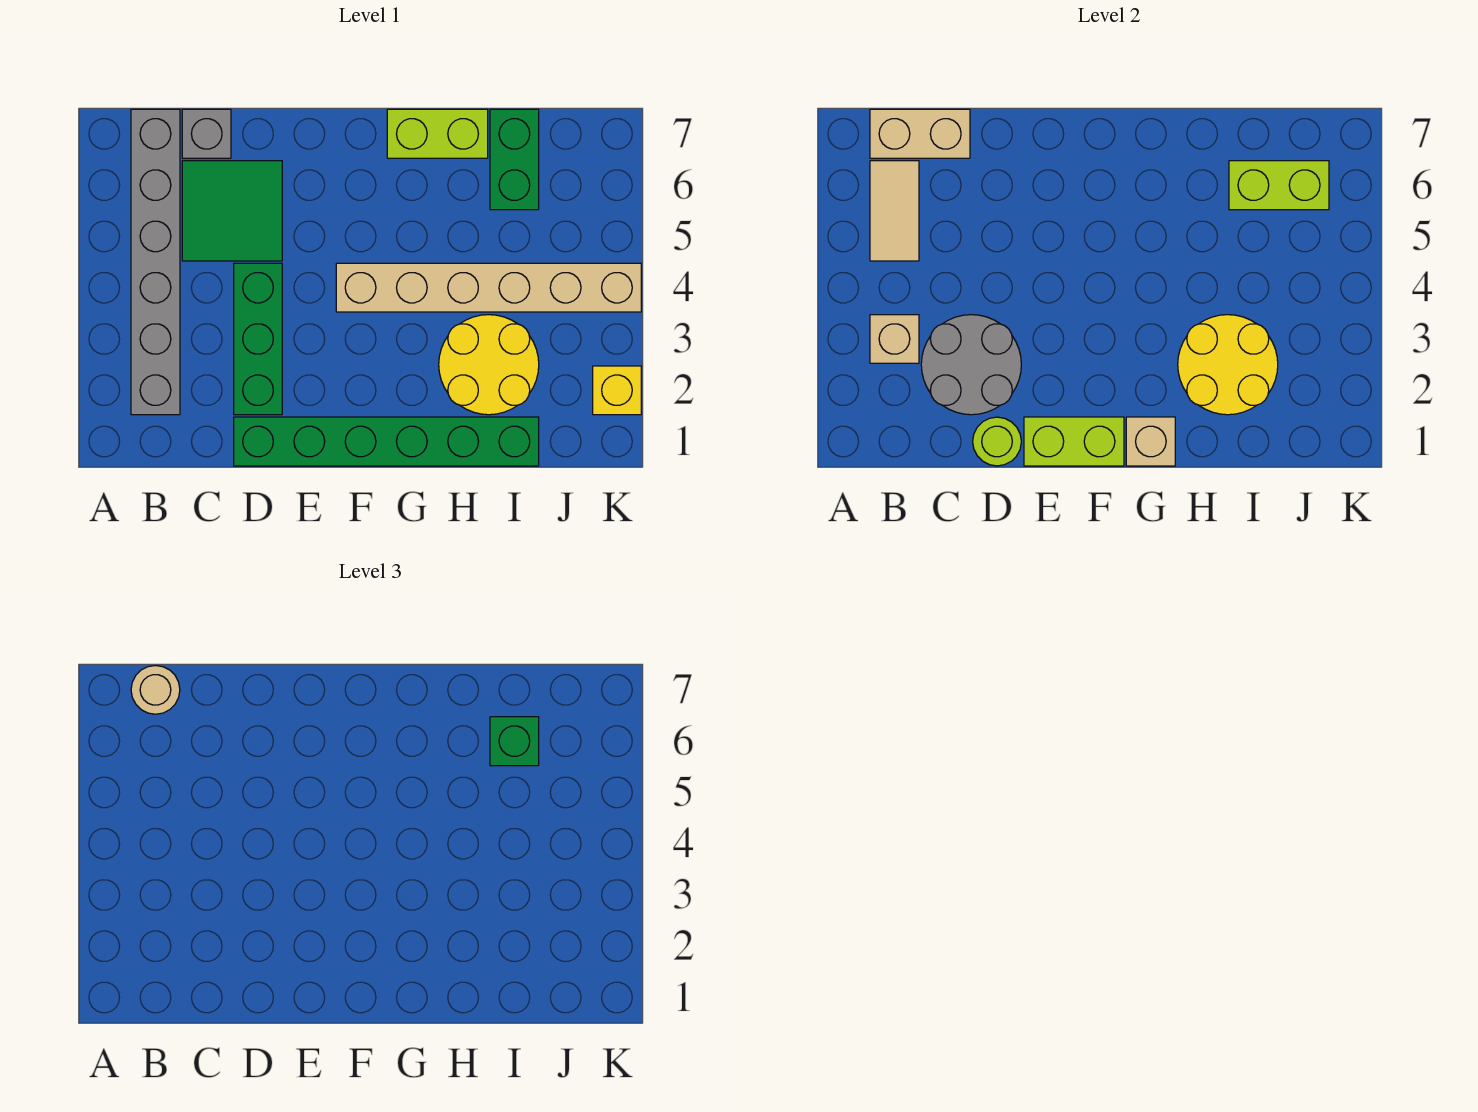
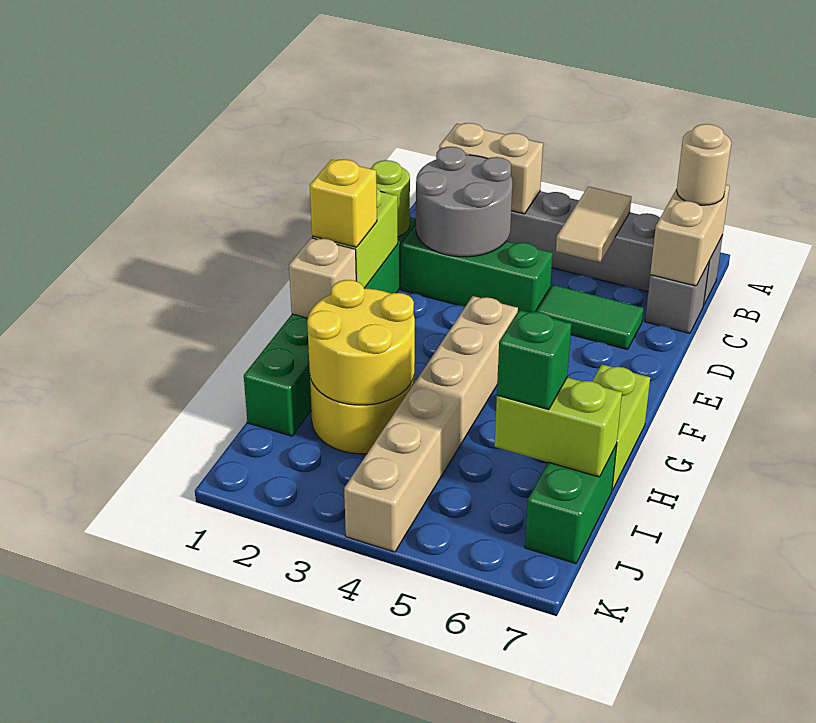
tan brick B3 level 2 -> tan brick B2:B3 level 2
tan tile B5:B6 level 2 -> tan tile B5:C5 level 2
green tile C5:D6 level 1 -> green tile D5:D6 level 1
green brick I6:I7 level 1 -> green brick I7:J7 level 1
lime brick I6:J6 level 2 -> lime brick I6:I7 level 2
yellow brick K2 level 1 -> yellow brick F1 level 3

